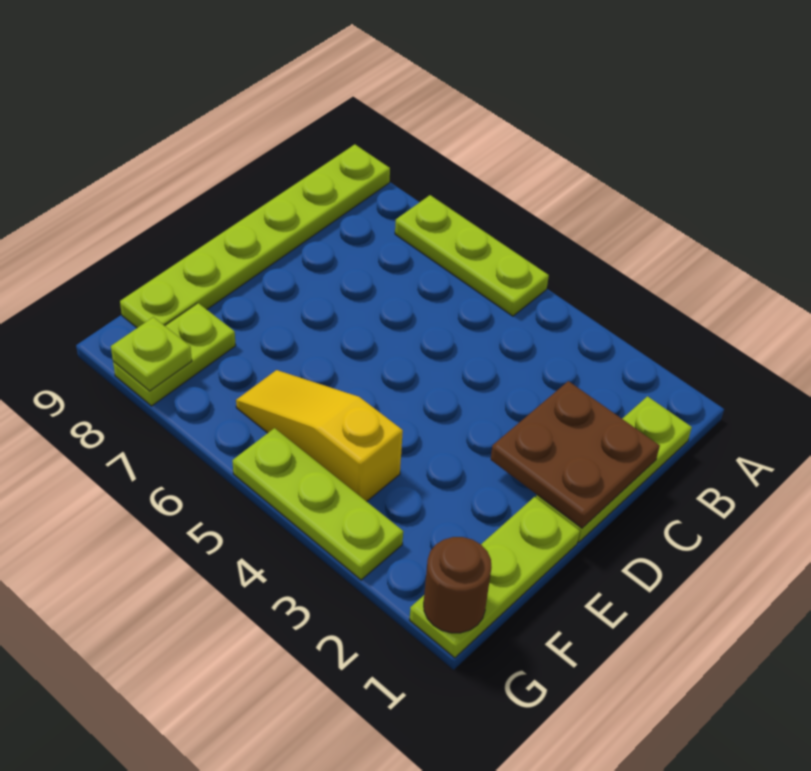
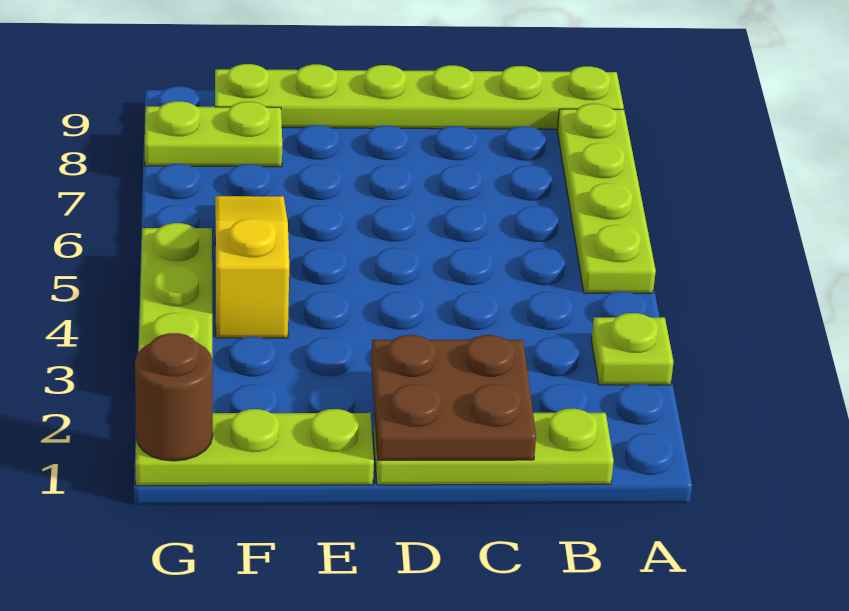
lime plate A5:A7 level 1 -> lime plate A5:A8 level 1
lime plate G8 level 2 -> lime plate A3 level 1

